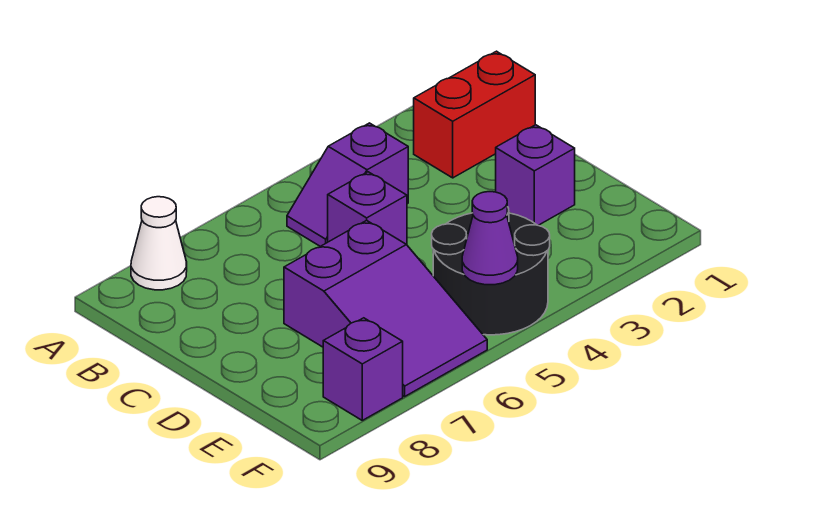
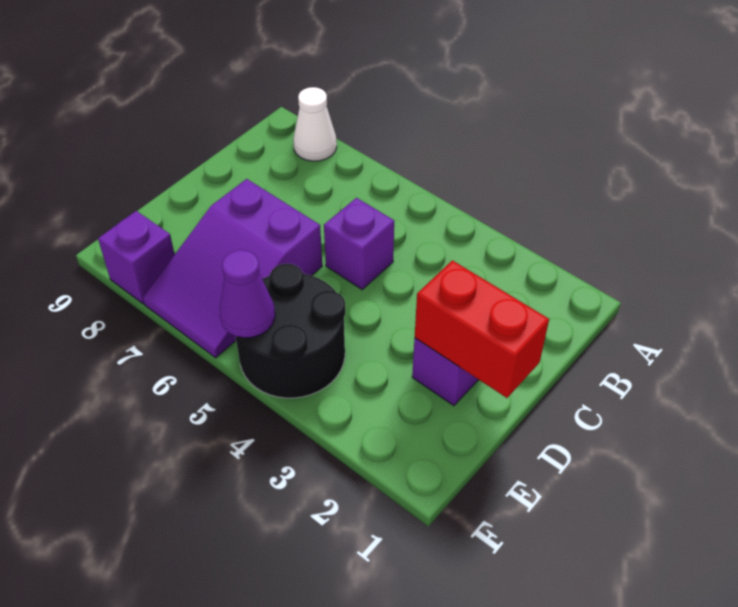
red brick B1:B2 level 1 -> red brick D1:D2 level 2
purple slope B4:B5 level 1 top 4 -> none

